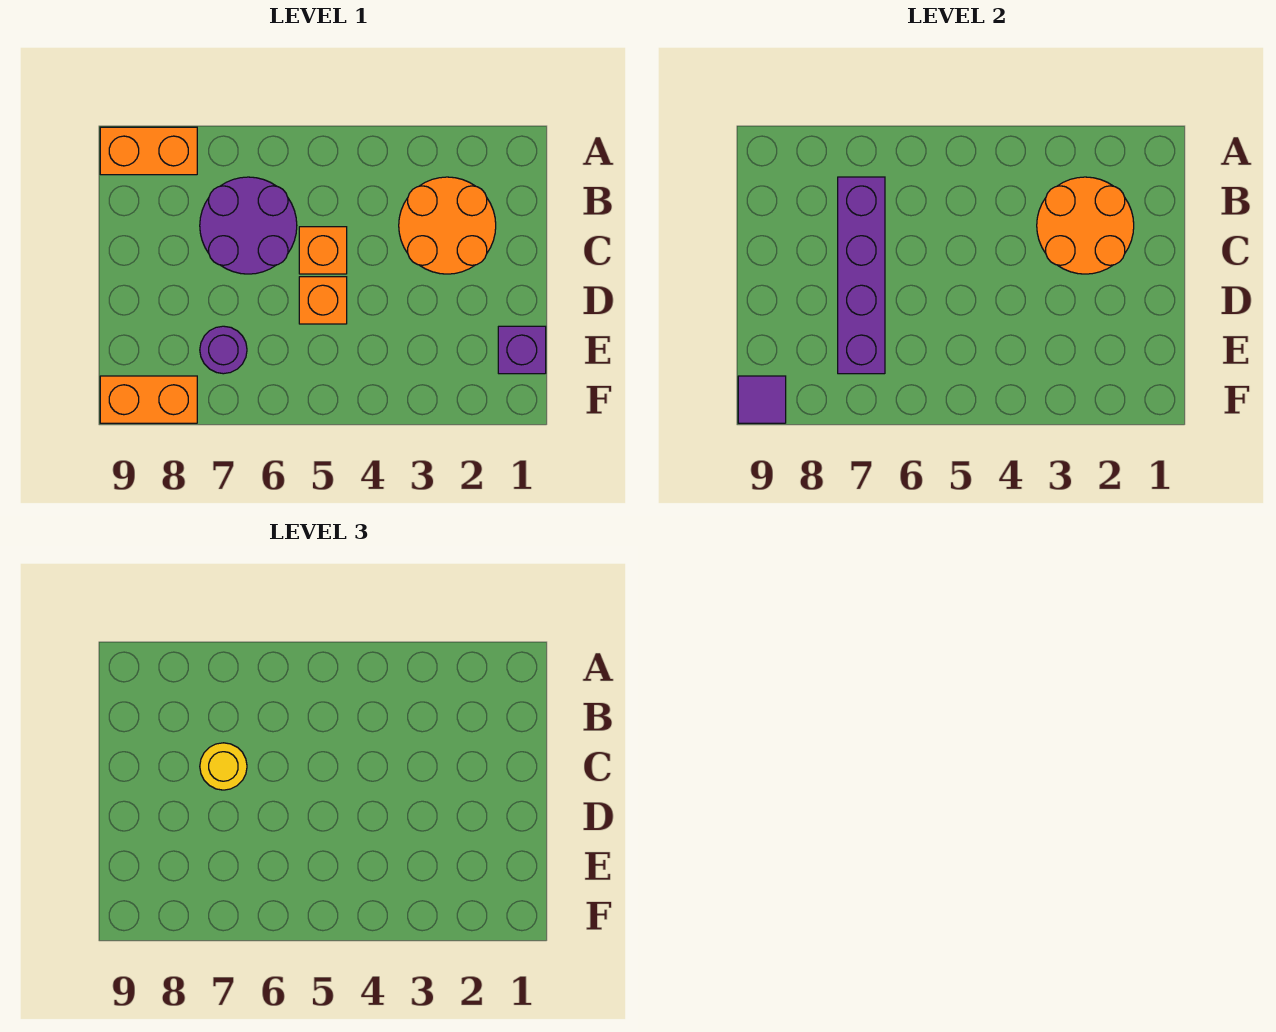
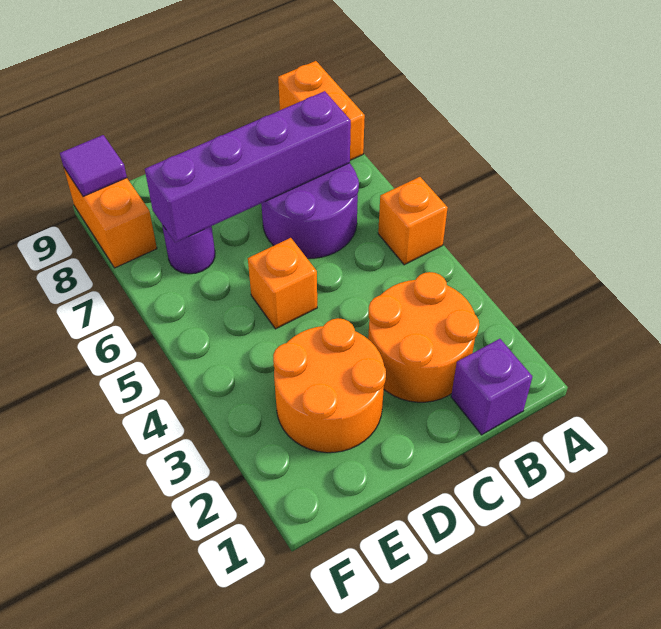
orange round brick B2:C3 level 2 -> orange round brick D2:E3 level 1
orange brick C5 level 1 -> orange brick A5 level 1
yellow round brick C7 level 3 -> none
purple brick E1 level 1 -> purple brick B1 level 1

